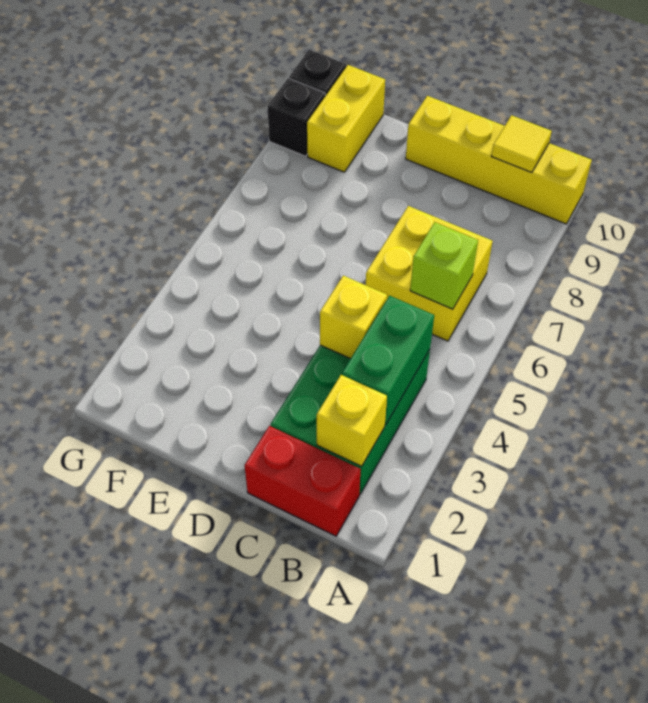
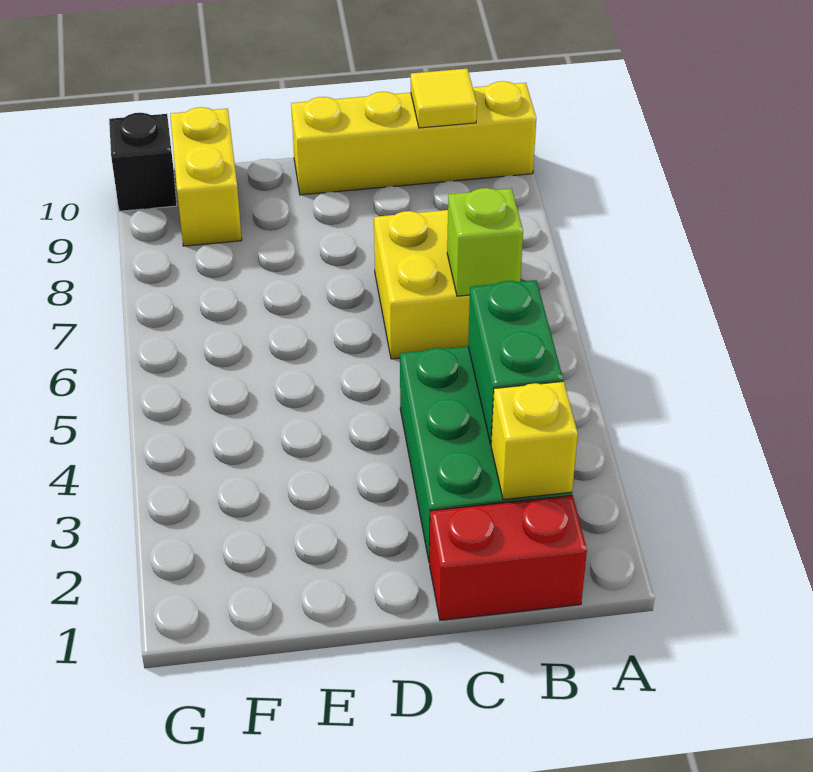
yellow brick C4 level 2 -> none
black brick G9 level 1 -> none

